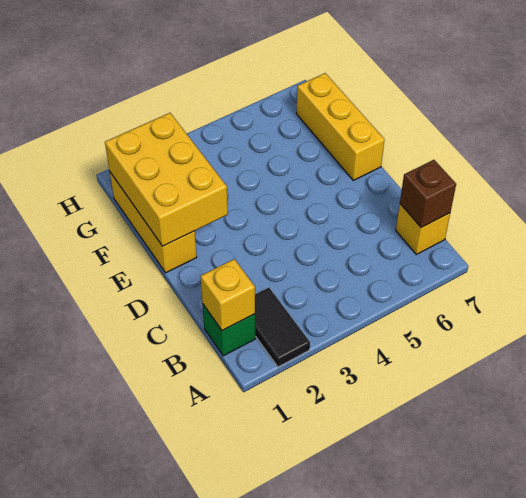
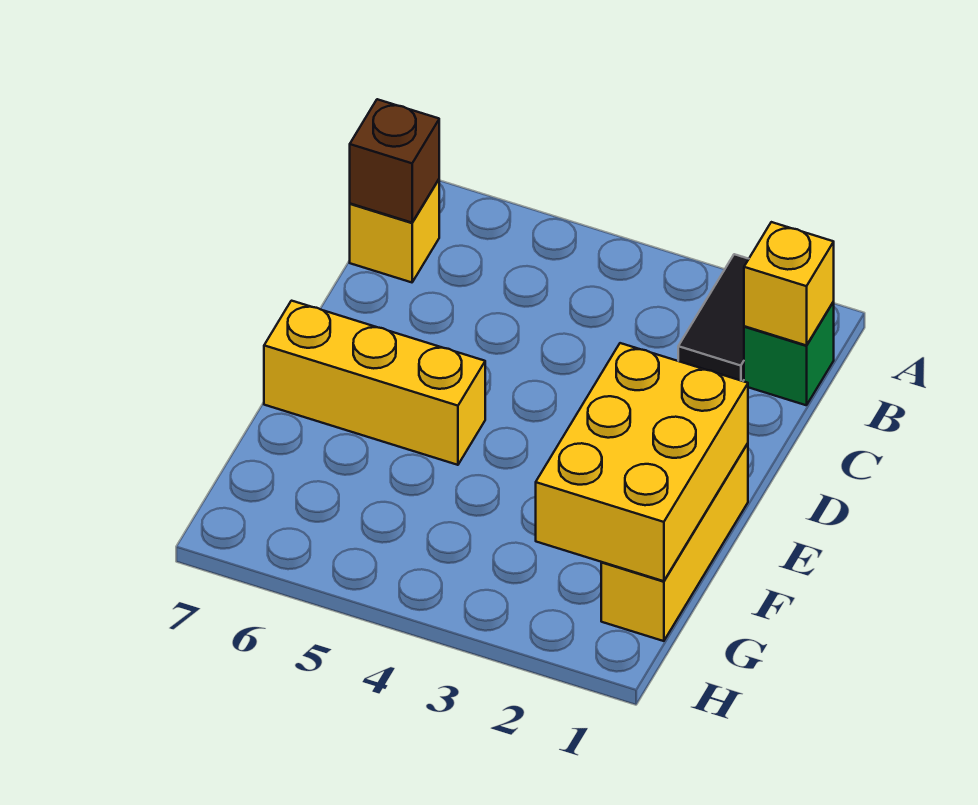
yellow brick E7:G7 level 1 -> yellow brick E5:E7 level 1

